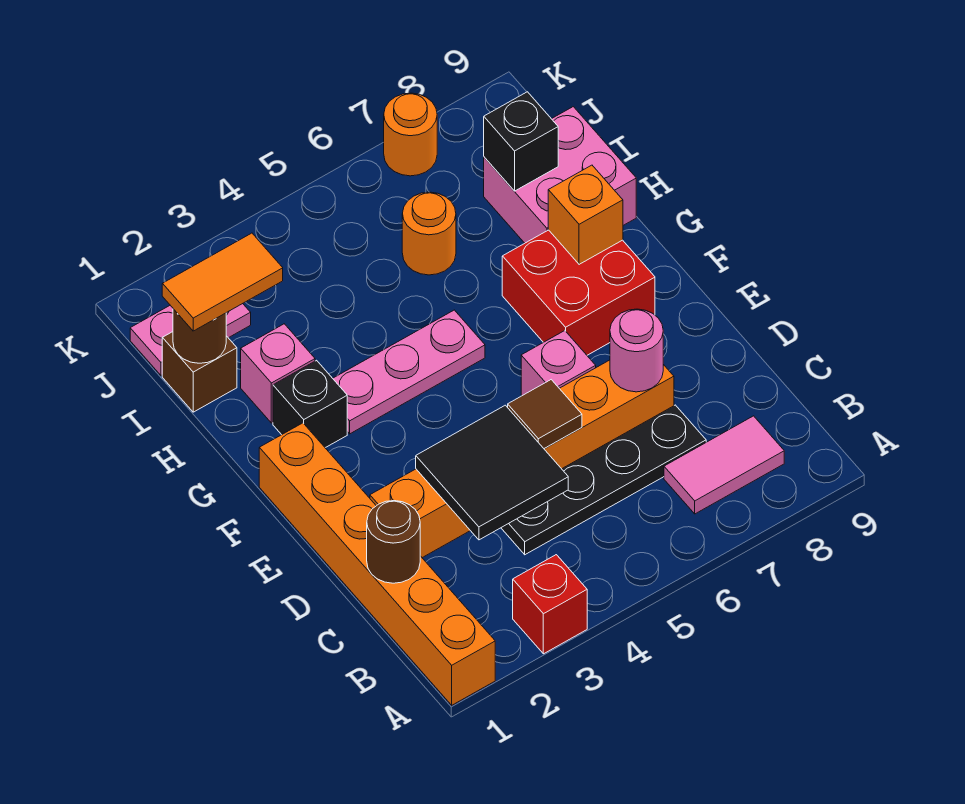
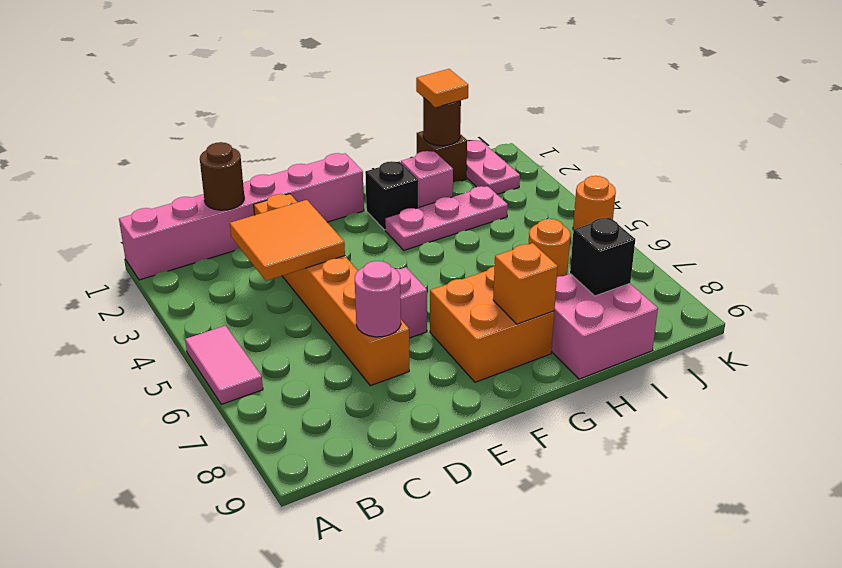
orange brick A1:F1 level 1 -> pink brick A1:F1 level 1
red brick A3 level 1 -> none
pink tile B7:B8 level 1 -> pink tile A5:A6 level 1
black tile C3:D4 level 2 -> orange tile C3:D4 level 2
black plate C4:C7 level 1 -> none
brown tile D5 level 2 -> none
red brick F7:G8 level 1 -> orange brick F7:G8 level 1
pink plate G3:G5 level 1 -> pink plate G3:I3 level 1
orange tile I1:I2 level 3 -> orange tile I1 level 3
orange round brick K7 level 1 -> orange round brick K5 level 1

